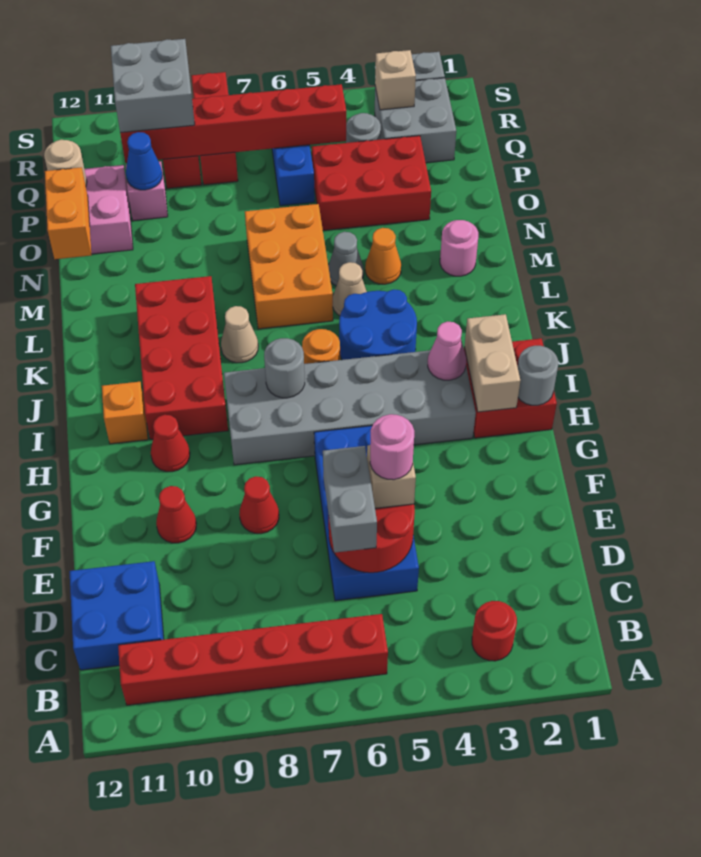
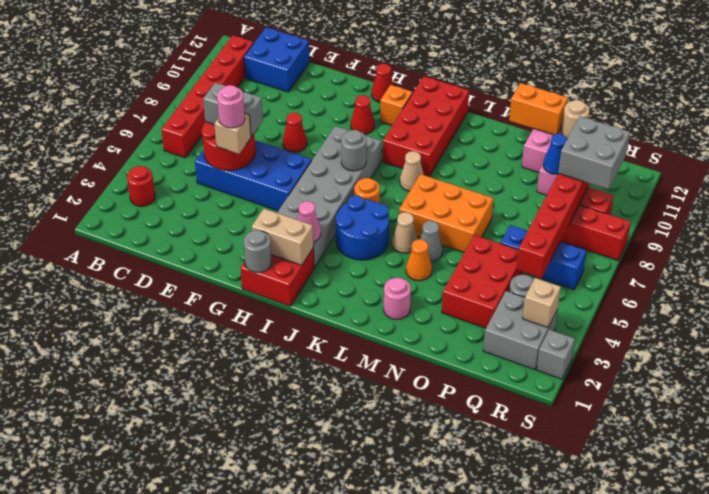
red cone F10 level 1 -> red cone H12 level 1
red brick I9:L10 level 1 -> red brick J9:K12 level 1

